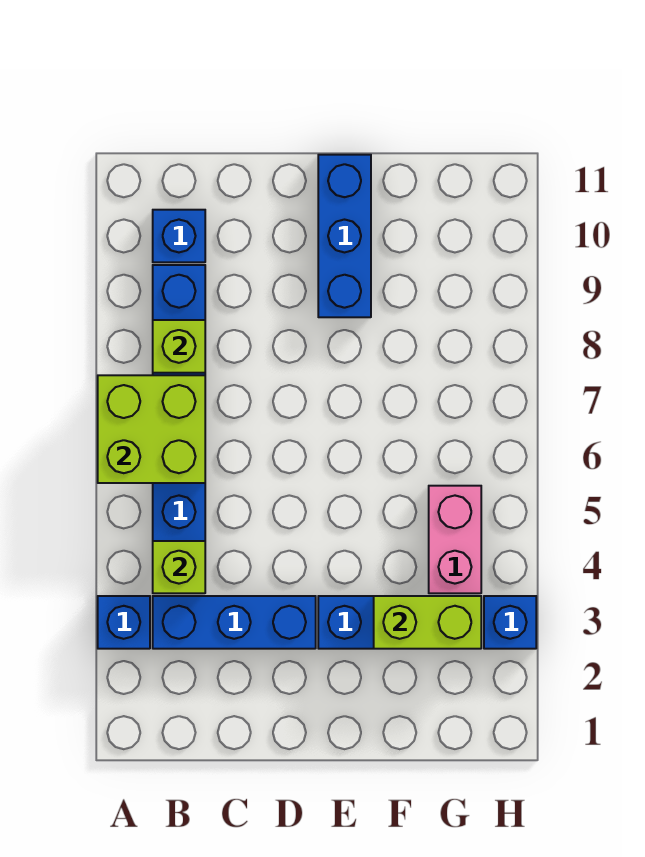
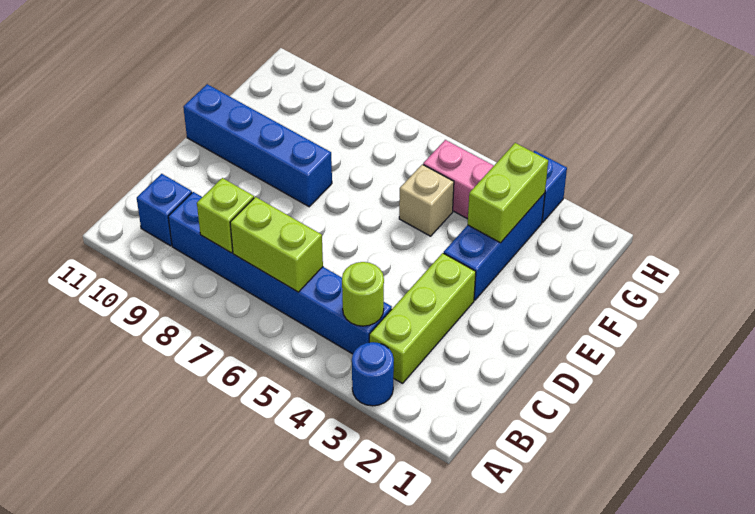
blue brick A3 level 1 -> blue round brick A3 level 1
lime brick A6:B7 level 2 -> lime brick B6:B7 level 2
blue brick B3:D3 level 1 -> lime brick B3:D3 level 1
lime brick B4 level 2 -> lime round brick B4 level 2
blue brick E9:E11 level 1 -> blue brick E8:E11 level 1
none -> tan brick F5 level 1

